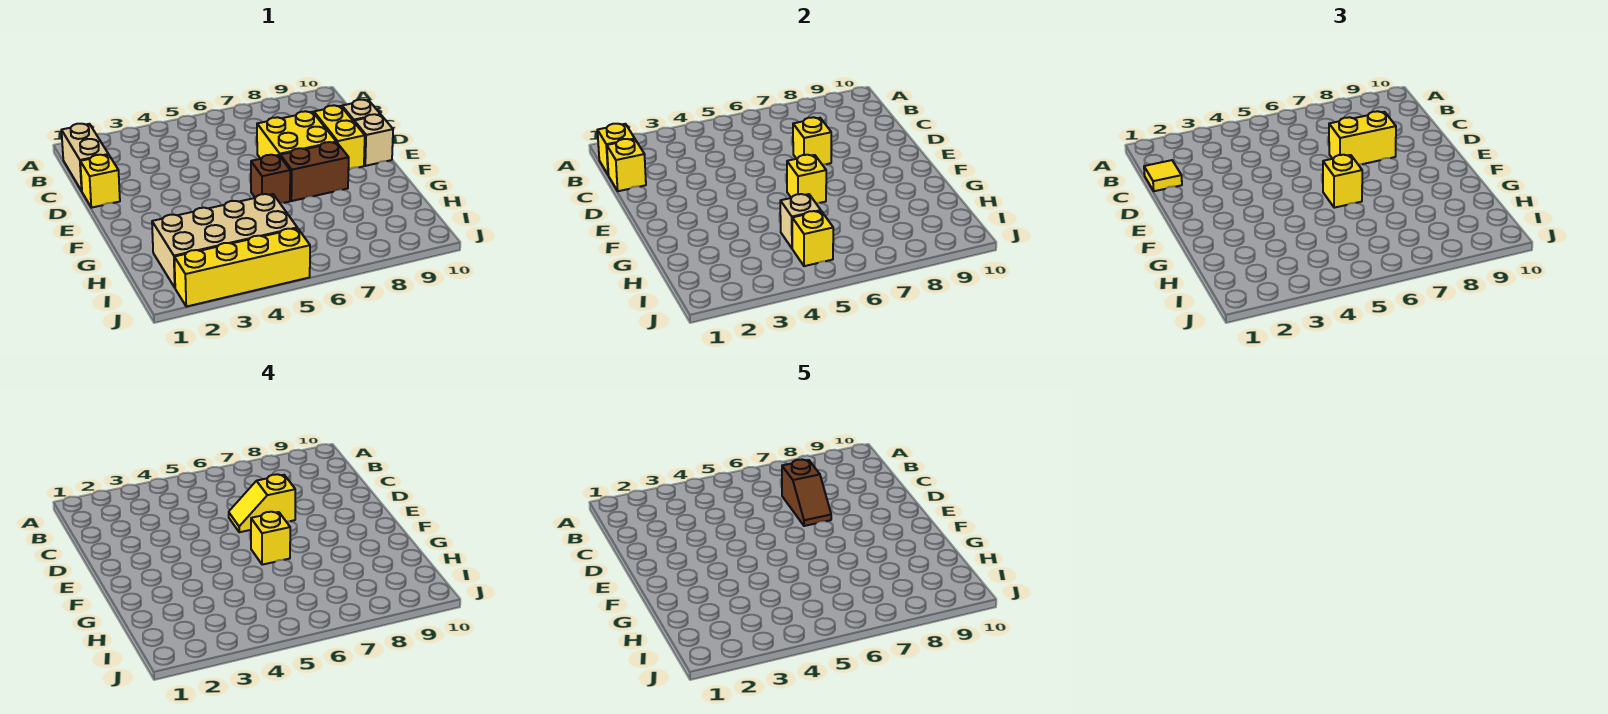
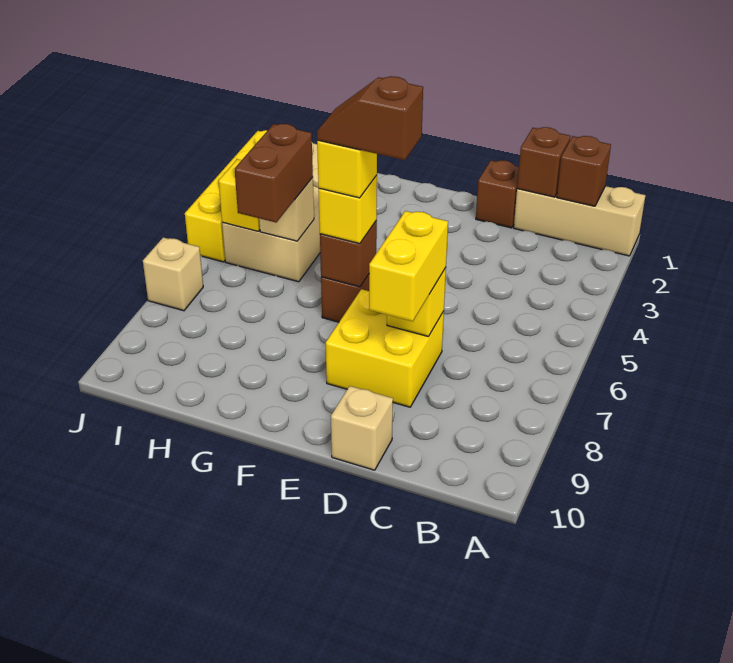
tan brick B1:C1 level 1 -> tan brick A1:C1 level 1
yellow brick B1 level 2 -> brown brick B1 level 2
yellow brick C1 level 2 -> brown brick C1 level 2
yellow tile C1 level 3 -> none
brown slope C7:D7 level 5 top C -> brown slope E6:F6 level 5 top E
yellow brick D1 level 1 -> brown brick D1 level 1
yellow slope D6:D7 level 4 top 7 -> none
yellow brick D9:E9 level 1 -> none
tan brick E10 level 1 -> tan brick J7 level 1
yellow brick F6 level 2 -> brown brick F6 level 2
brown brick F7:F8 level 1 -> brown brick H5:H6 level 3

